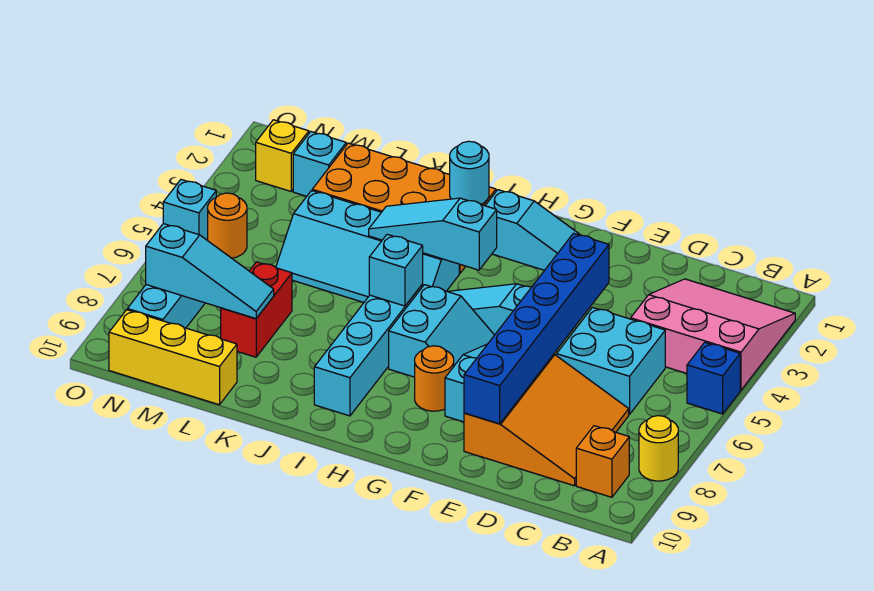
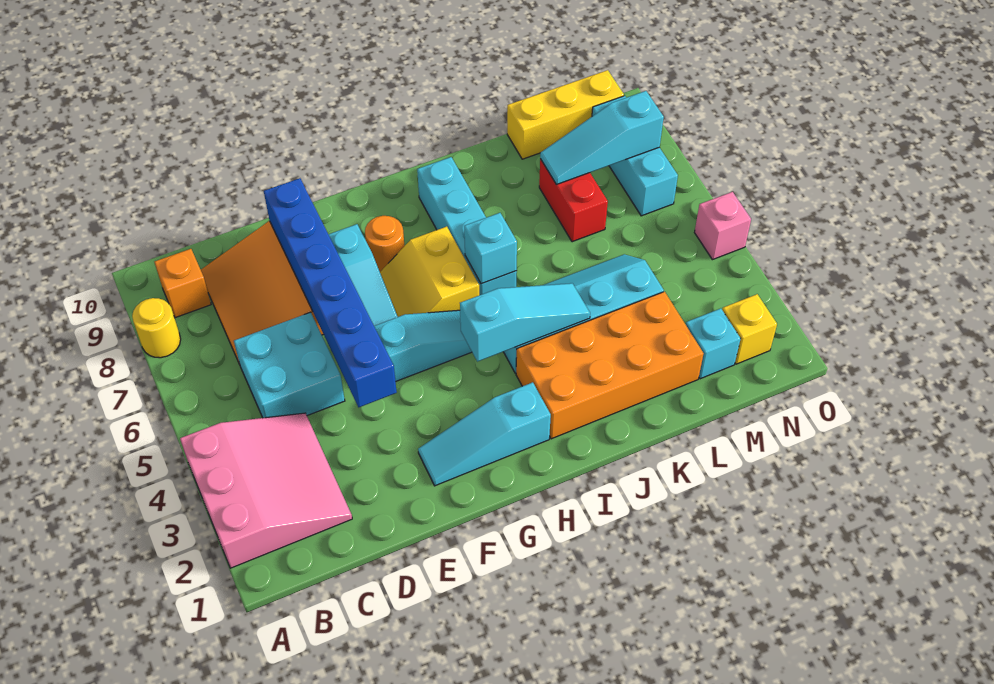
pink slope A2:C4 level 1 top 4 -> pink slope A2:C4 level 1 top A
blue brick A5 level 1 -> none
cyan slope G6:H7 level 1 top H -> yellow slope G6:H7 level 1 top H
cyan round brick I2 level 2 -> none
orange round brick N5 level 1 -> none
cyan brick O5 level 1 -> pink brick O5 level 1

